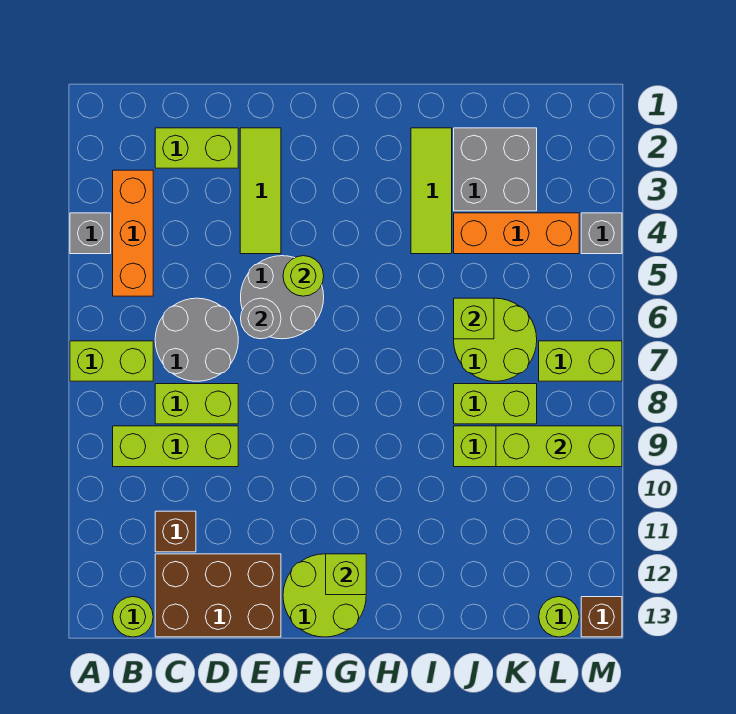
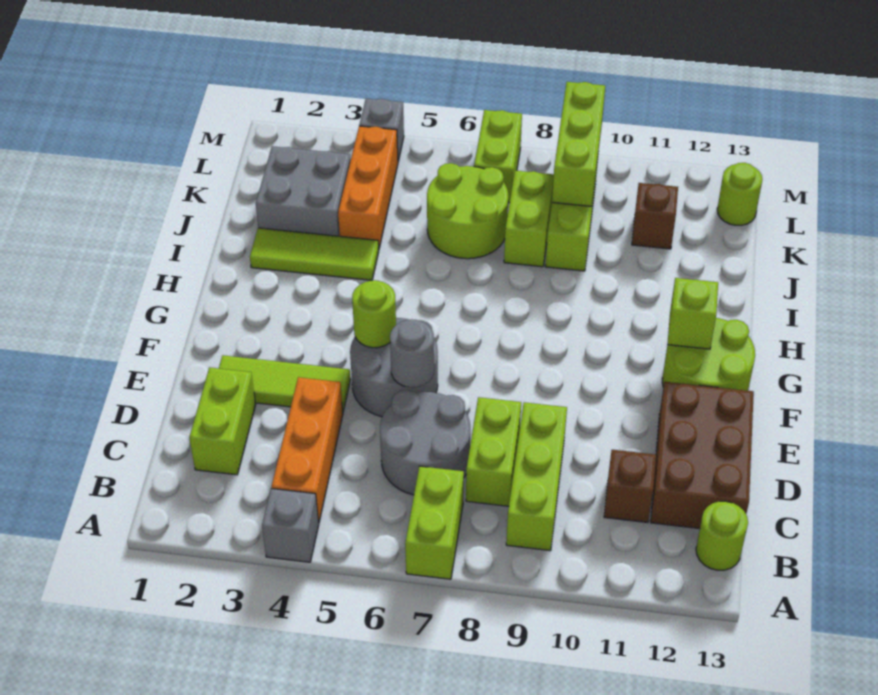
orange brick B3:B5 level 1 -> orange brick B4:D4 level 1
lime brick J6 level 2 -> none
brown brick M13 level 1 -> brown brick K11 level 1

